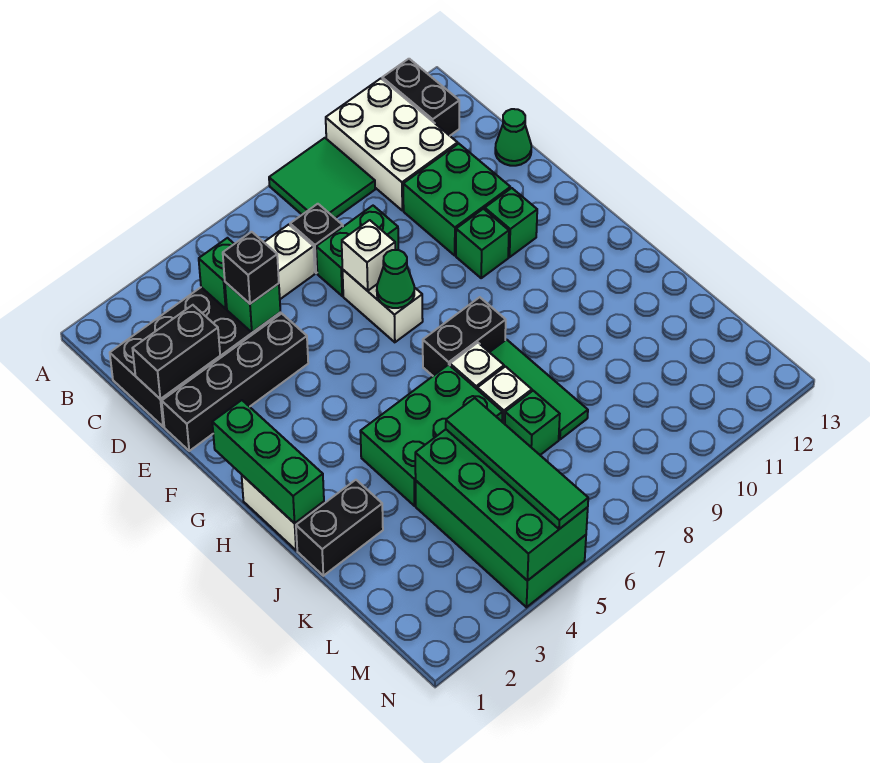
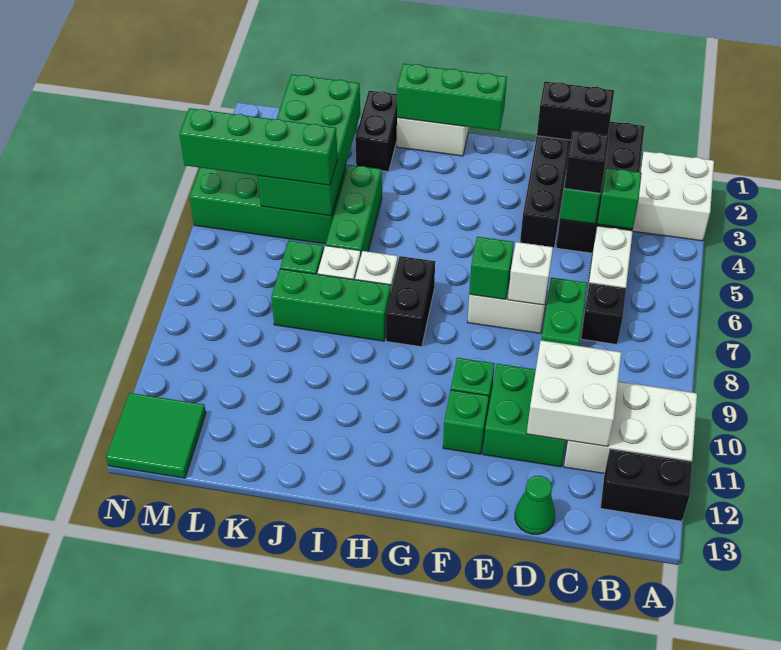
none -> white brick A2:B3 level 1
green tile A8:B9 level 1 -> green tile M12:N13 level 1
none -> white brick C10:D11 level 2
black brick D1:D2 level 2 -> black brick D1:E1 level 2
green cone F7 level 2 -> green brick F7 level 2
green brick I4:J6 level 1 -> green brick J4:J6 level 1
green tile I8:K8 level 1 -> green brick I8:K8 level 1
green brick K4:N5 level 2 -> green brick K2:L5 level 2
green tile K5:N5 level 3 -> green brick K5:N5 level 3

